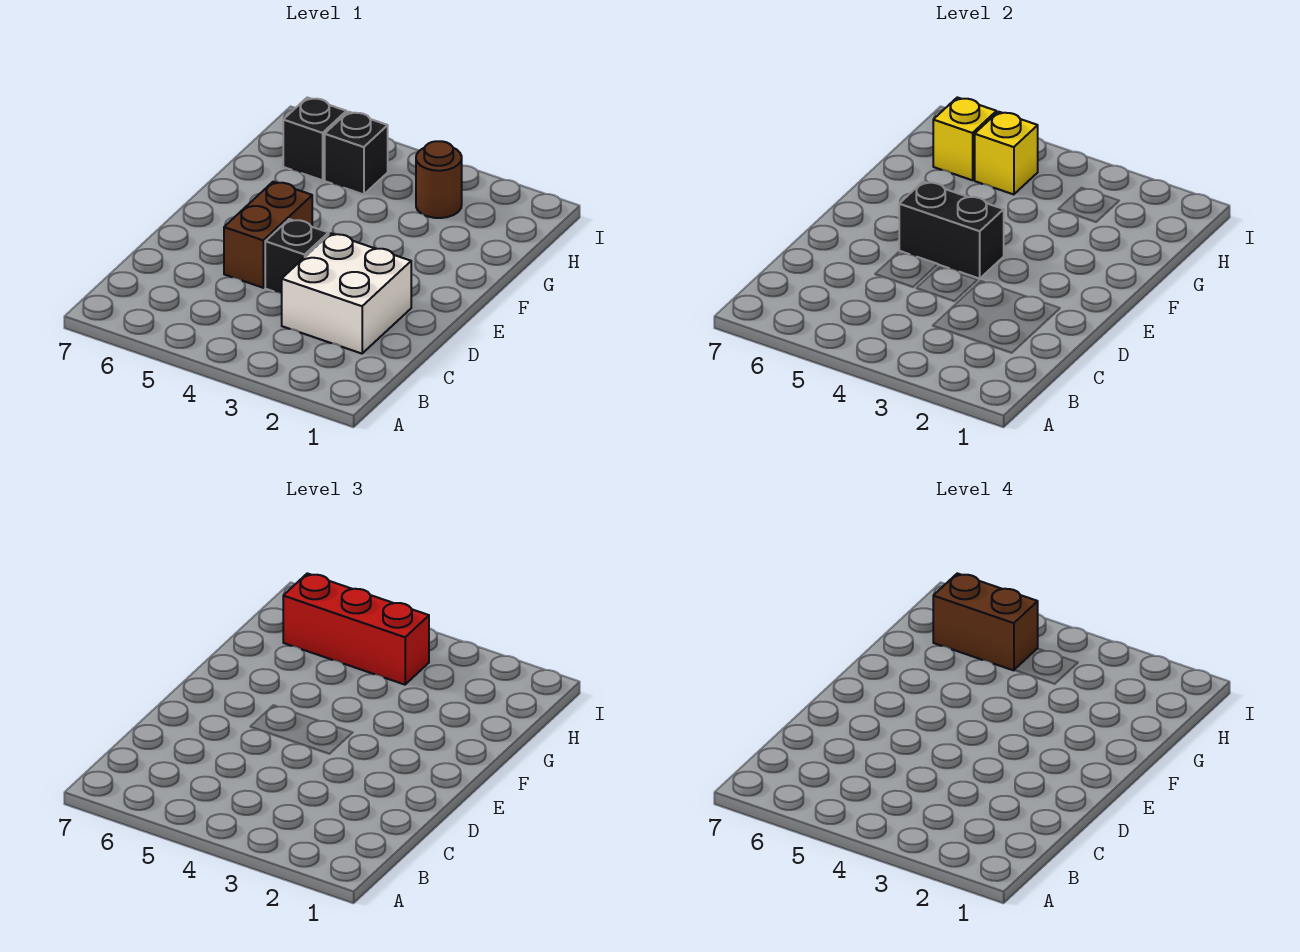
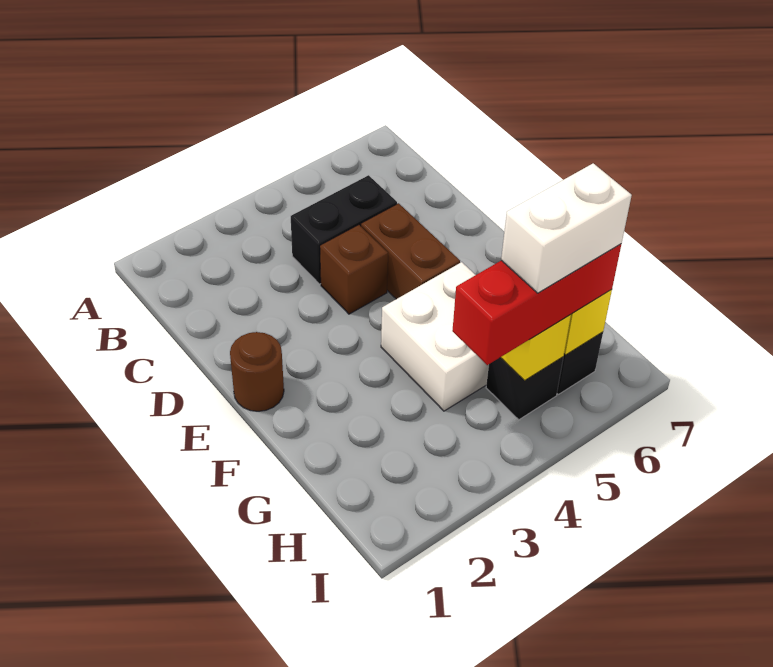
white brick C2:D3 level 1 -> white brick F4:G5 level 1
black brick D4 level 1 -> brown brick D4 level 1
black brick E4:E5 level 2 -> black brick C4:C5 level 1
brown round brick H3 level 1 -> brown round brick E1 level 1
brown brick H5:H6 level 4 -> white brick H5:H6 level 4

